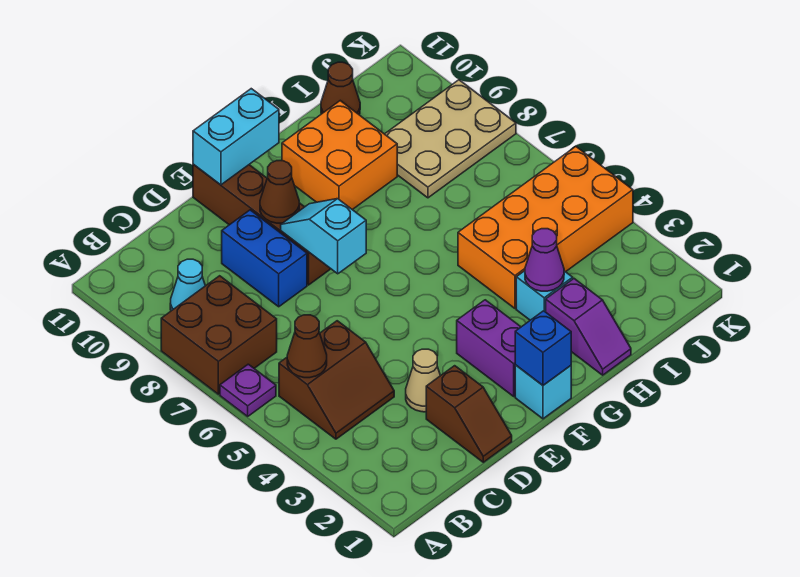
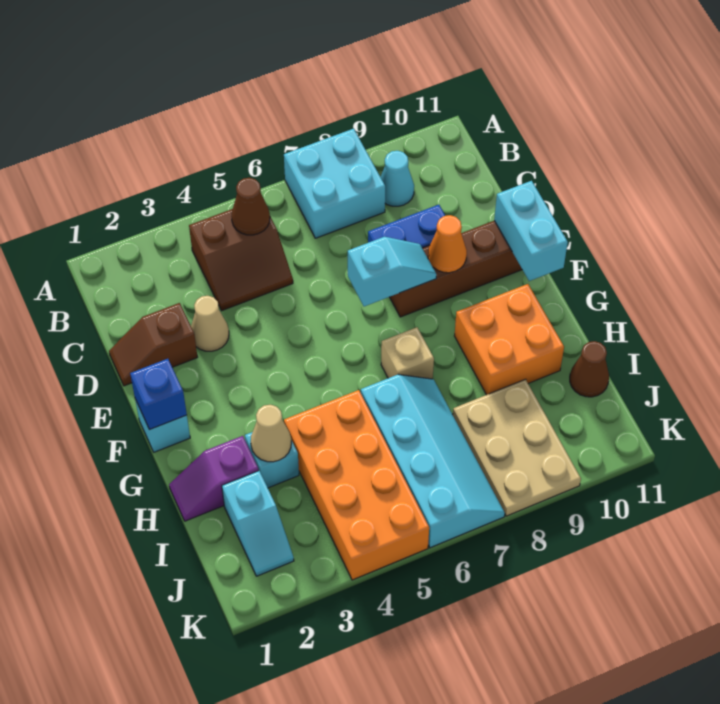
purple plate A6 level 1 -> none
brown brick A7:B8 level 1 -> cyan brick A7:B8 level 1
brown slope B4:C5 level 1 top 5 -> brown slope B4:C5 level 1 top B
brown cone E9 level 2 -> orange cone E9 level 2
purple brick F2:F3 level 1 -> none
none -> tan brick G7 level 1
purple cone H3 level 2 -> tan cone H3 level 2
none -> cyan slope H6:K7 level 1 top 6
none -> cyan slope I2:J2 level 1 top I

